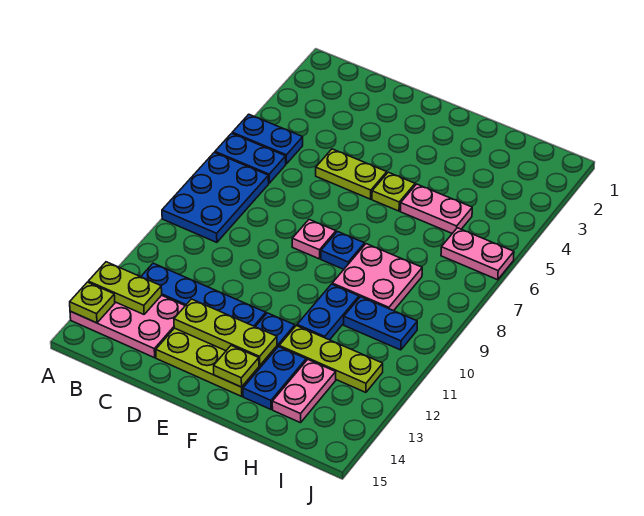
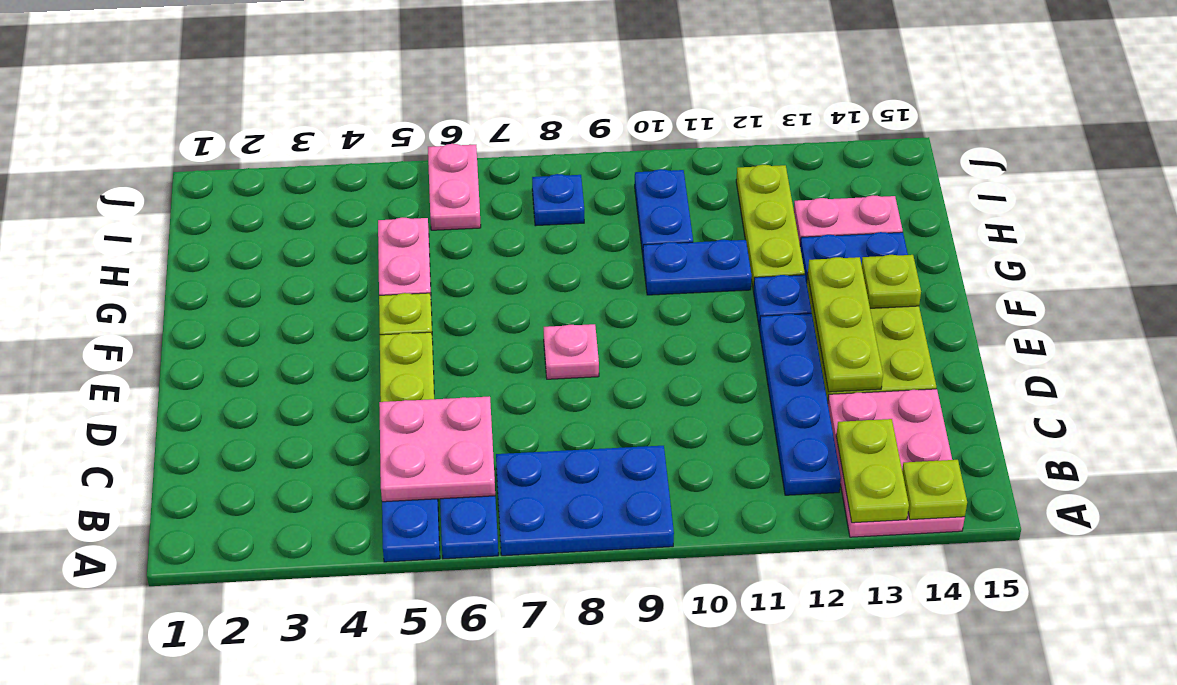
blue plate F8 level 1 -> blue plate I8 level 1
pink plate G8:H9 level 1 -> pink plate B5:C6 level 2

